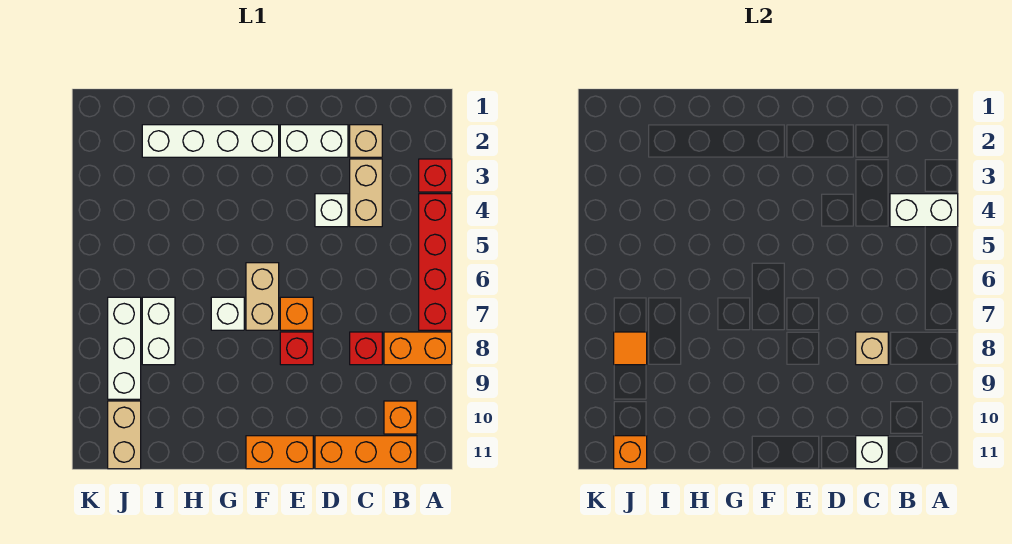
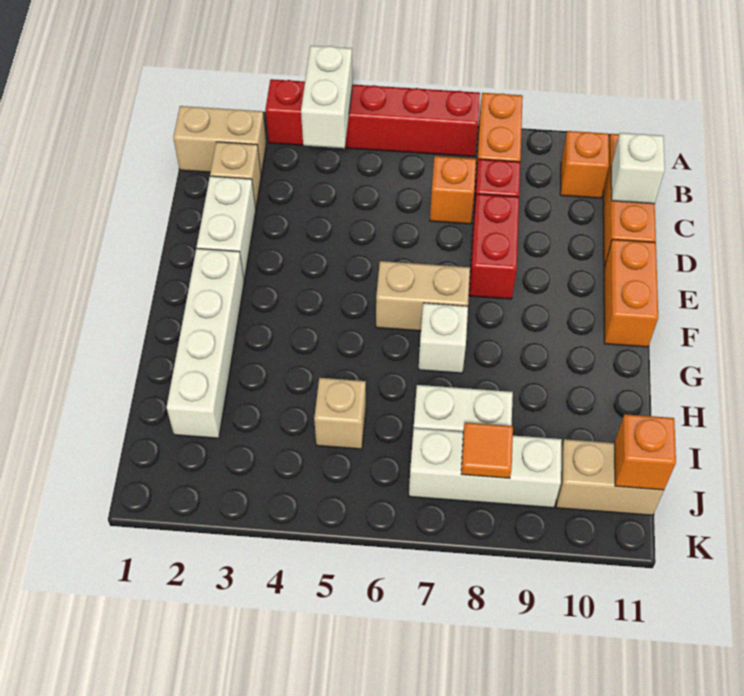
tan brick C3:C4 level 1 -> tan brick B1:B2 level 1
tan brick C8 level 2 -> tan brick I5 level 1
white brick D4 level 1 -> none
orange brick E7 level 1 -> orange brick C7 level 1
red brick E8 level 1 -> red brick D8:E8 level 1

